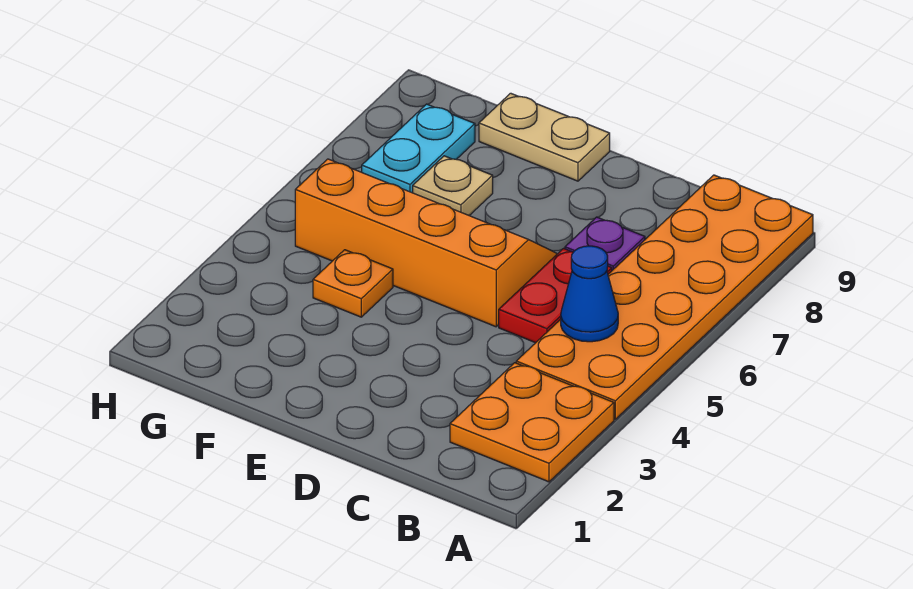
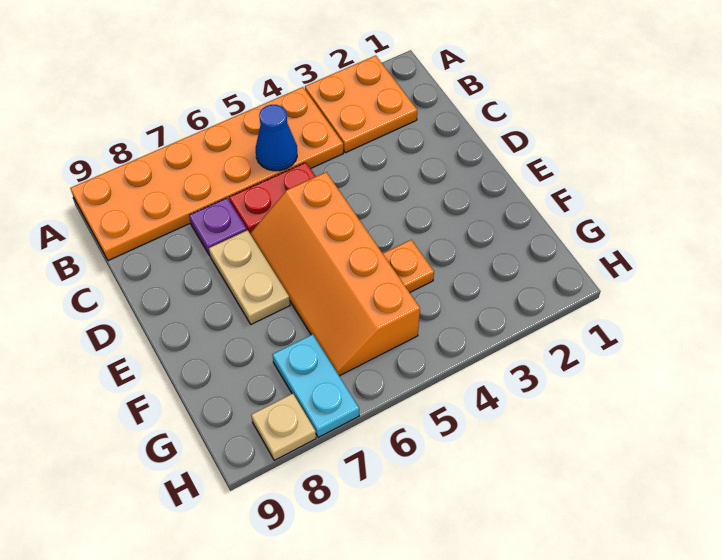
tan plate E9:F9 level 1 -> tan plate D7:E7 level 1
tan plate F7 level 1 -> tan plate H8 level 1
cyan plate G7:G8 level 1 -> cyan plate G7:H7 level 1

